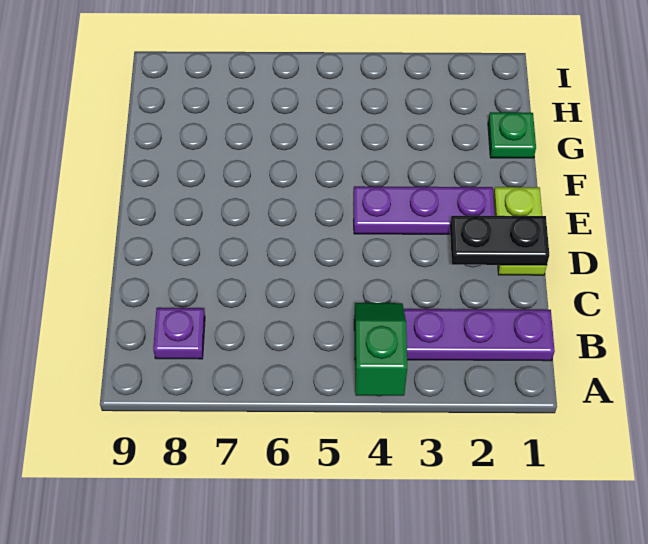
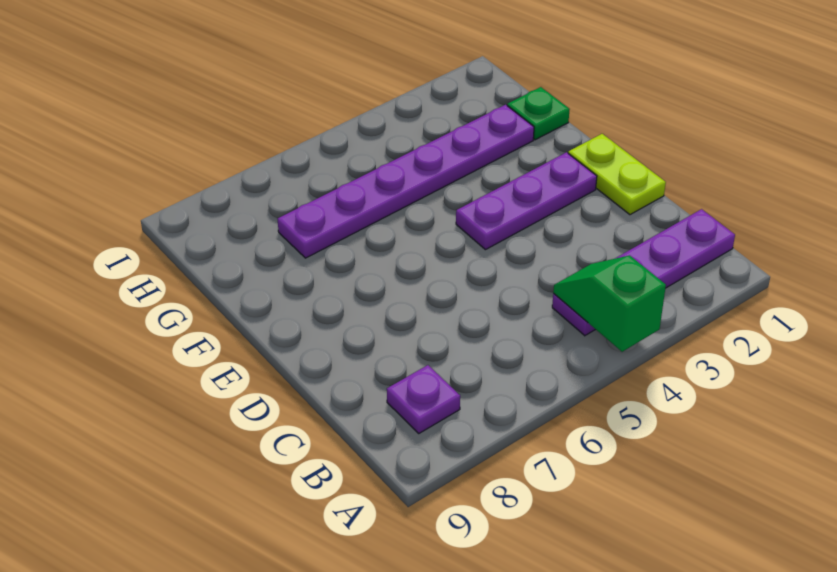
black plate D1:D2 level 2 -> none
none -> purple plate G2:G7 level 1

